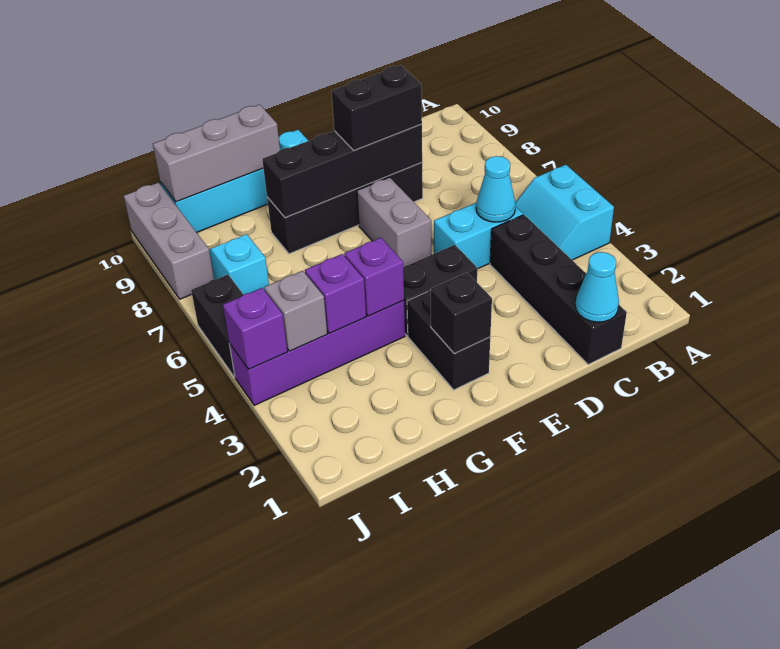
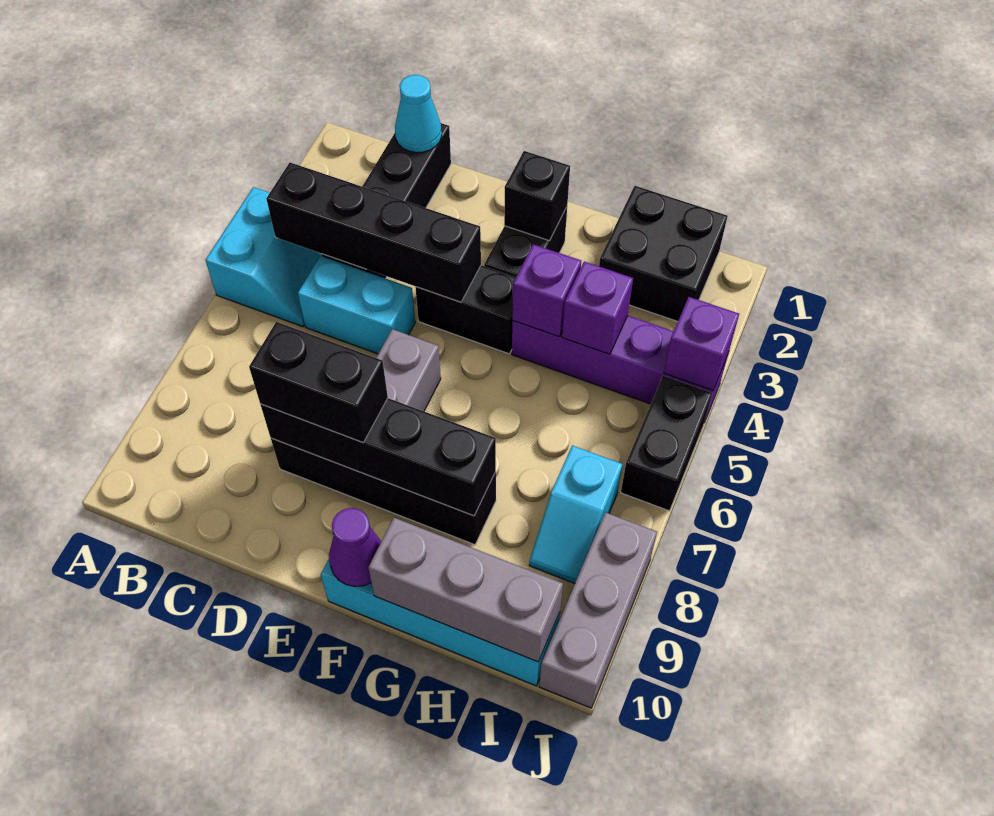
none -> black brick B4:E4 level 2
cyan cone C5 level 2 -> none
none -> purple cone F10 level 2
none -> black brick H1:I2 level 1
grey brick I4 level 2 -> none

